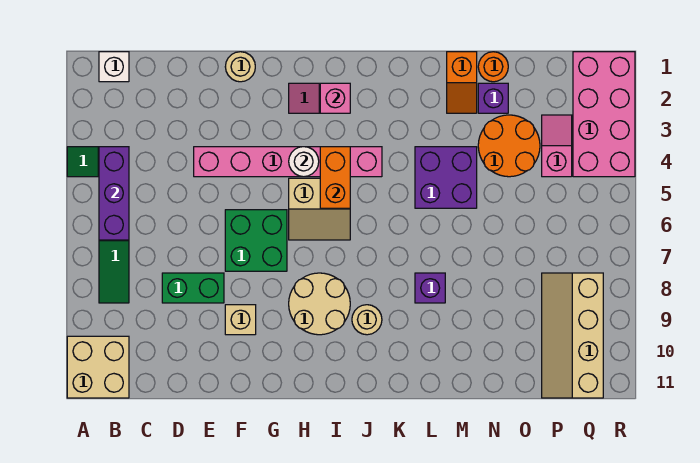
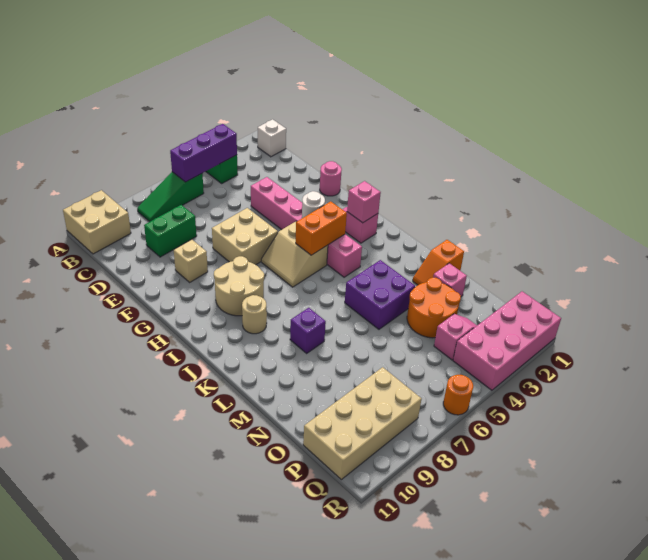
green brick D8:E8 level 1 -> green brick D8:D9 level 1
tan round brick F1 level 1 -> pink round brick F1 level 1
green brick F6:G7 level 1 -> tan brick F6:G7 level 1
orange round brick N1 level 1 -> orange round brick R6 level 1
purple brick N2 level 1 -> pink brick N2 level 1
tan slope P8:Q11 level 1 top Q -> tan brick P8:Q11 level 1

